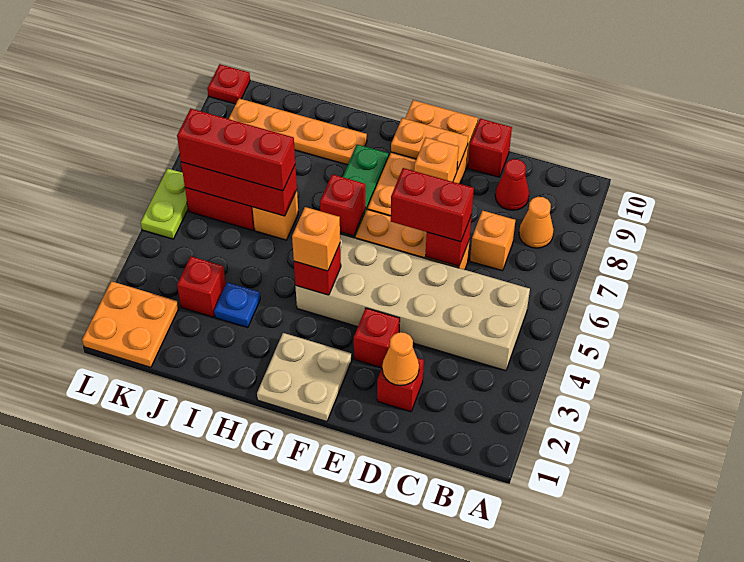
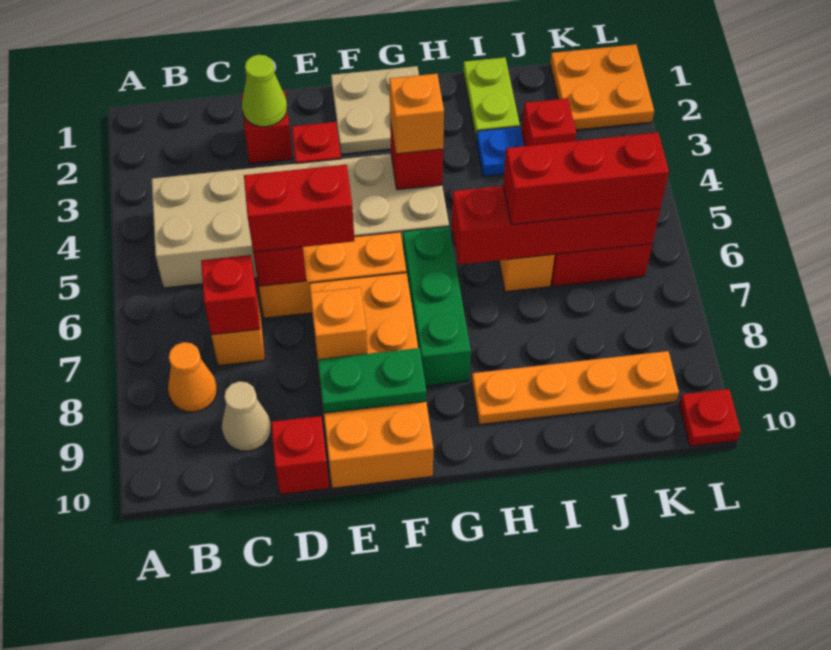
red cone C9 level 1 -> tan cone C9 level 1
orange cone D2 level 2 -> lime cone D2 level 2
orange plate E9:F9 level 2 -> green plate E9:F9 level 2
red brick G6 level 2 -> red brick C7 level 2
red brick I6:K6 level 2 -> red brick H6:K6 level 2
lime plate L5:L6 level 1 -> lime plate I1:I2 level 1

